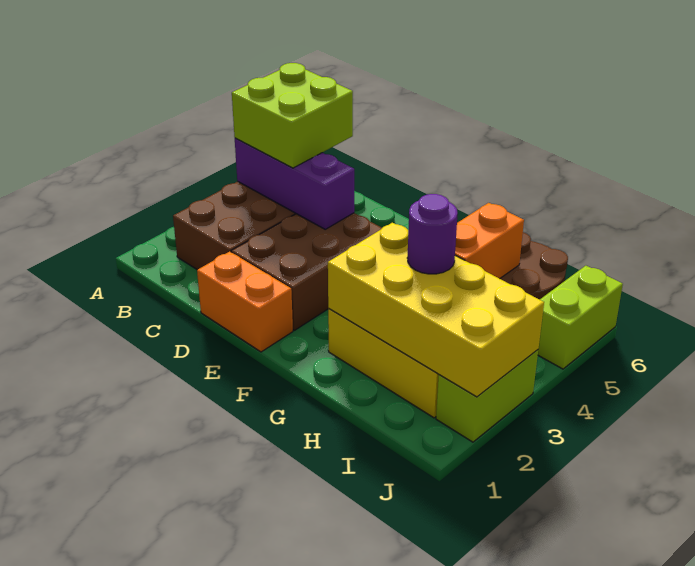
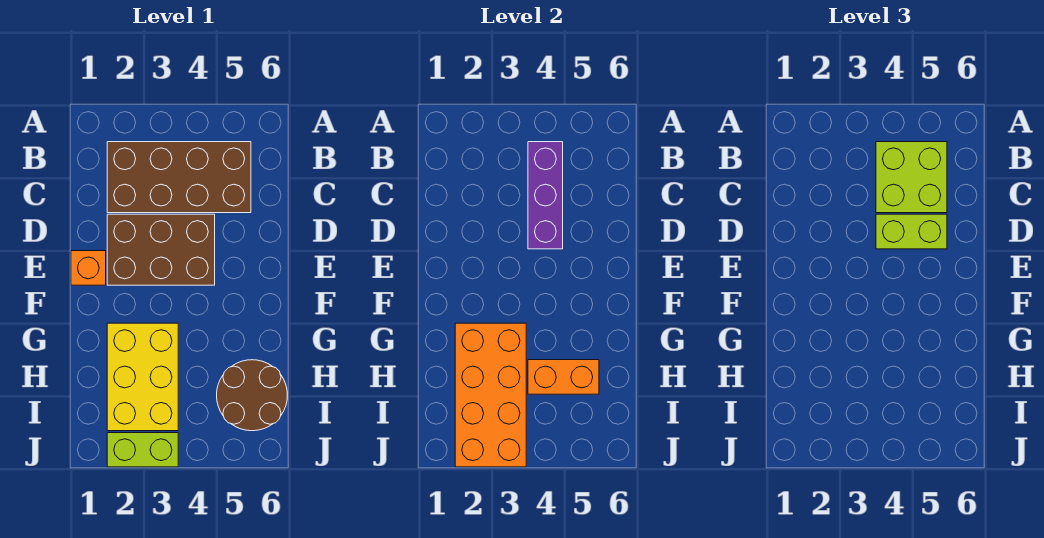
orange brick D1:E1 level 1 -> orange brick E1 level 1
yellow brick G2:J3 level 2 -> orange brick G2:J3 level 2
purple round brick H3 level 3 -> none
lime brick J5:J6 level 1 -> lime brick D4:D5 level 3

